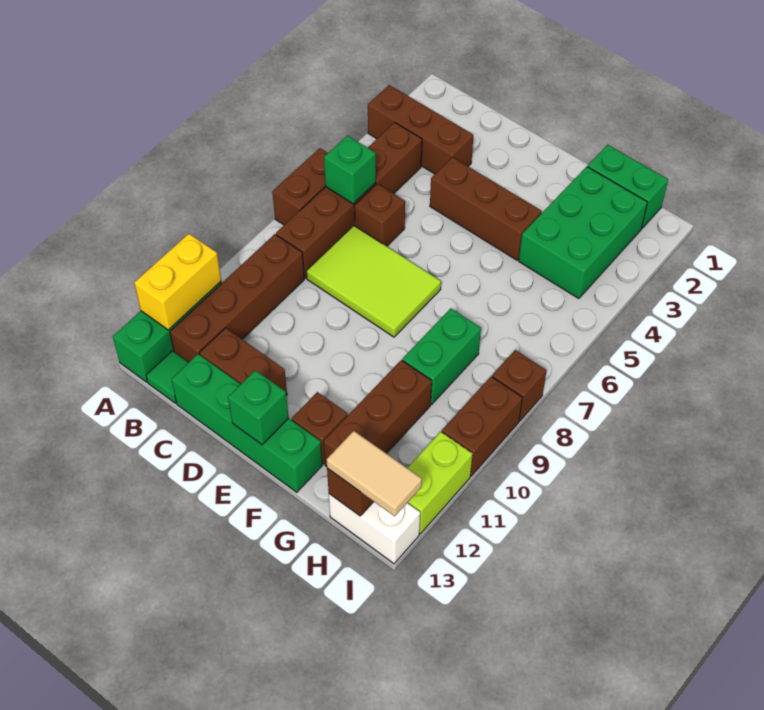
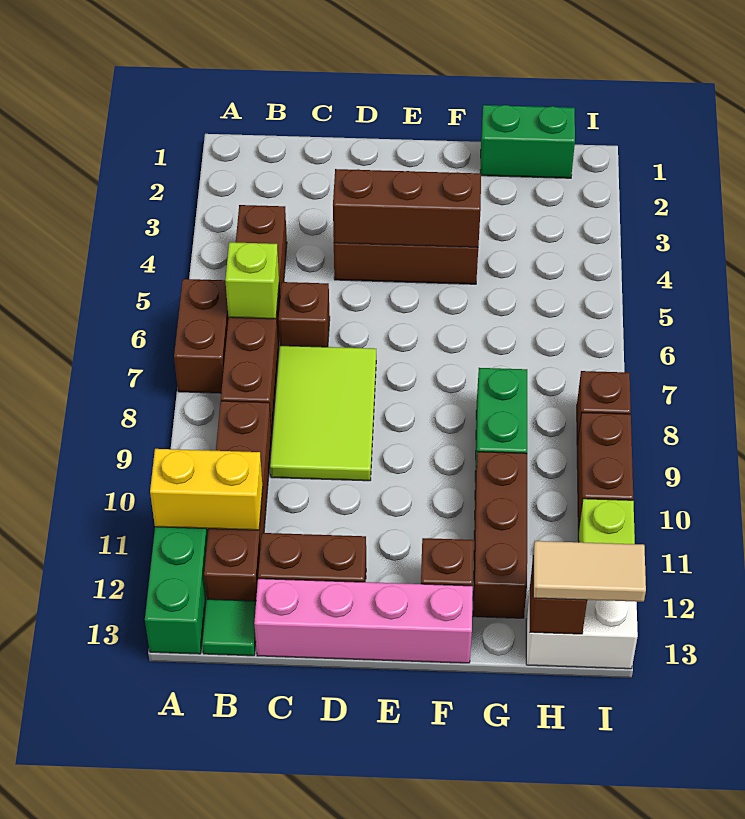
brown brick A3:C3 level 1 -> brown brick D4:F4 level 2
yellow brick A11:A12 level 2 -> yellow brick A11:B11 level 2
green brick B6 level 2 -> lime brick B6 level 2
lime tile C7:E8 level 1 -> lime tile C7:D9 level 1
green brick C13:F13 level 1 -> pink brick C13:F13 level 1
green brick E13 level 2 -> none
green brick G2:H4 level 1 -> none

